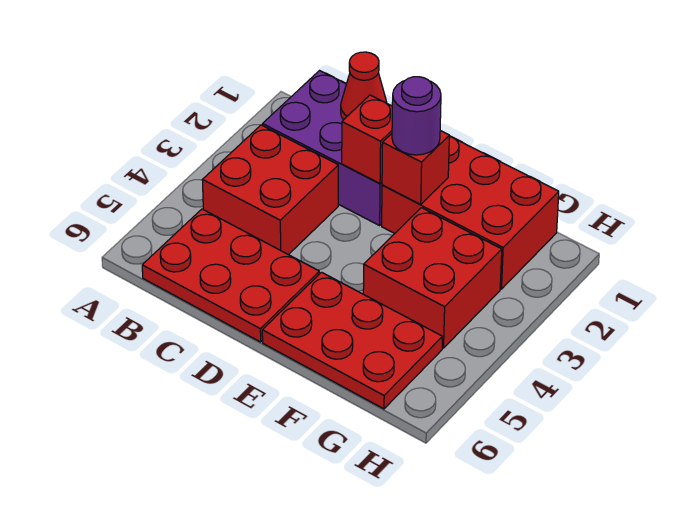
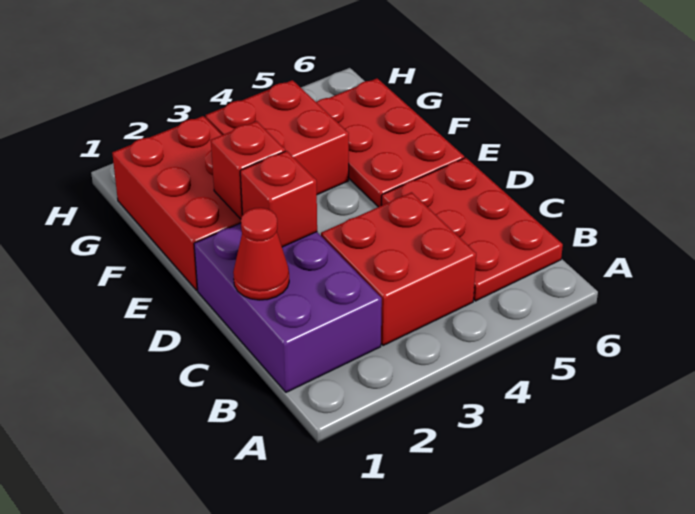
purple round brick E2 level 3 -> none

